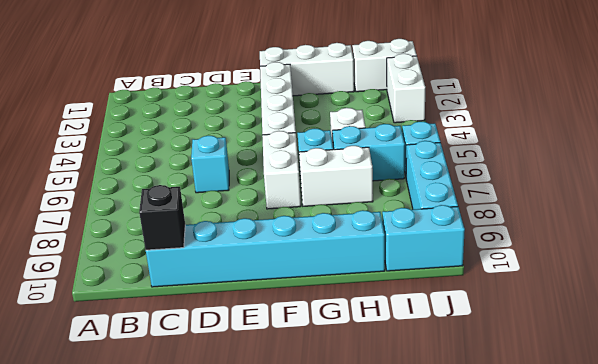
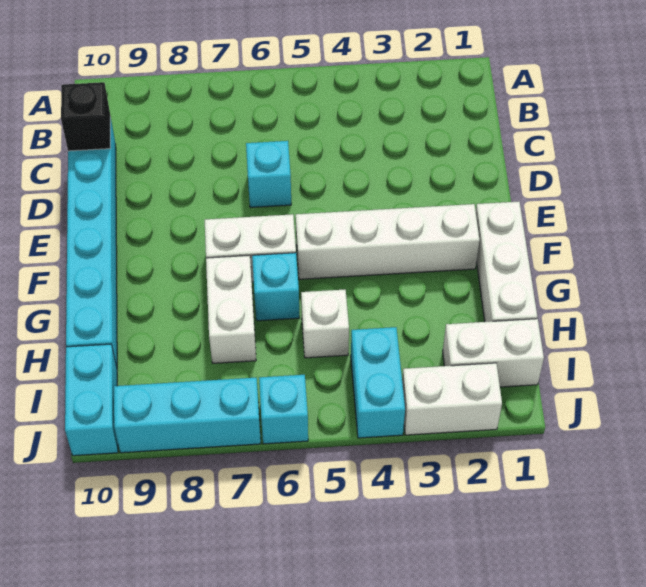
cyan brick H6:I6 level 1 -> cyan brick I4:J4 level 1
white brick I1:J1 level 1 -> white brick I1:I2 level 1

